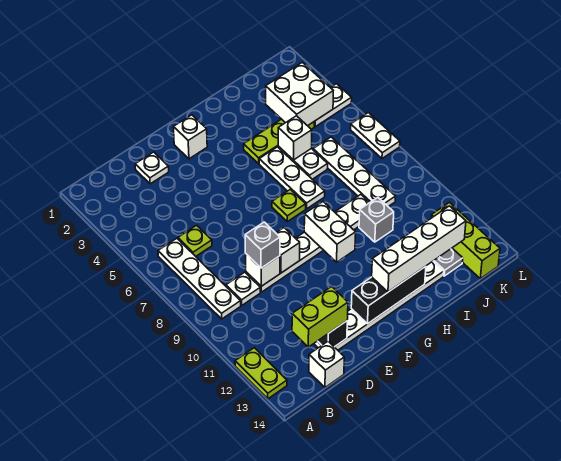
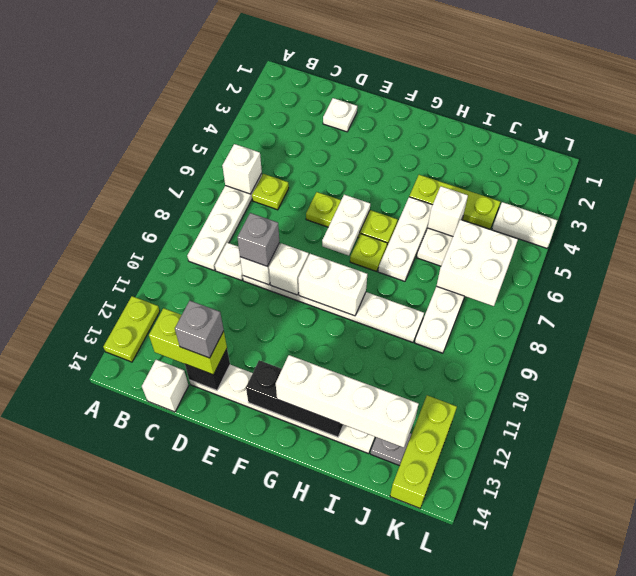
none -> lime plate E6:G6 level 1
white brick F2 level 1 -> white brick B6 level 2
white brick G9:G10 level 2 -> white brick F9:G9 level 2
grey brick I10 level 1 -> grey brick D13 level 4
white brick J3:K4 level 2 -> white brick J6:K7 level 2
white plate L6:L7 level 1 -> white plate F6:F7 level 2

